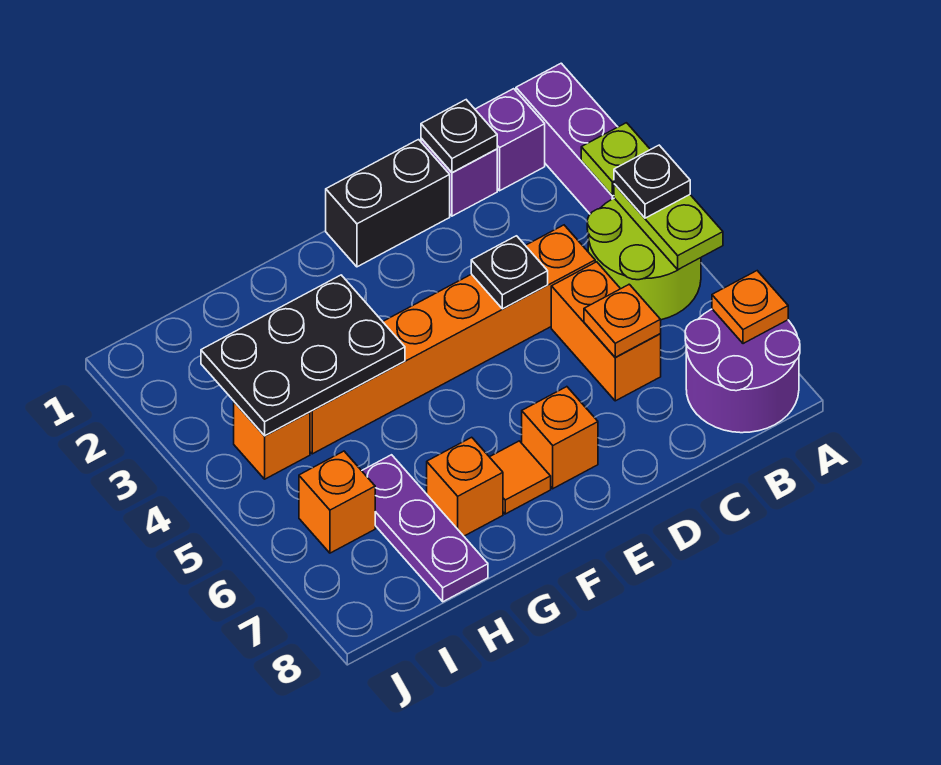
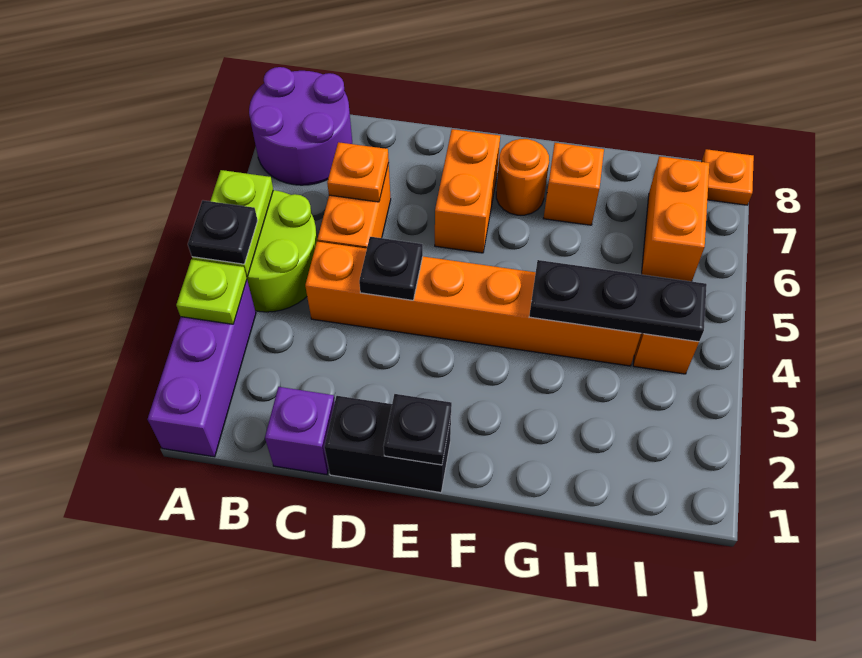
orange plate A7 level 2 -> orange plate J8 level 1
purple brick B1 level 1 -> none
black plate C1 level 2 -> black plate E1 level 2
orange brick E7 level 1 -> orange brick E6:E7 level 1
orange tile F7 level 1 -> orange round brick F7 level 1
black plate G3:I4 level 2 -> black plate G4:I4 level 2
purple plate H6:H8 level 1 -> none
orange brick I6 level 1 -> orange brick I6:I7 level 1

